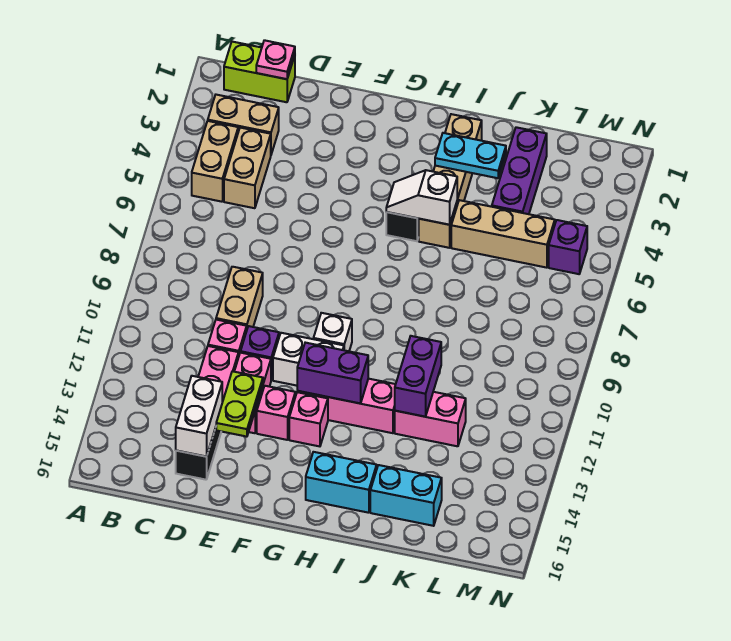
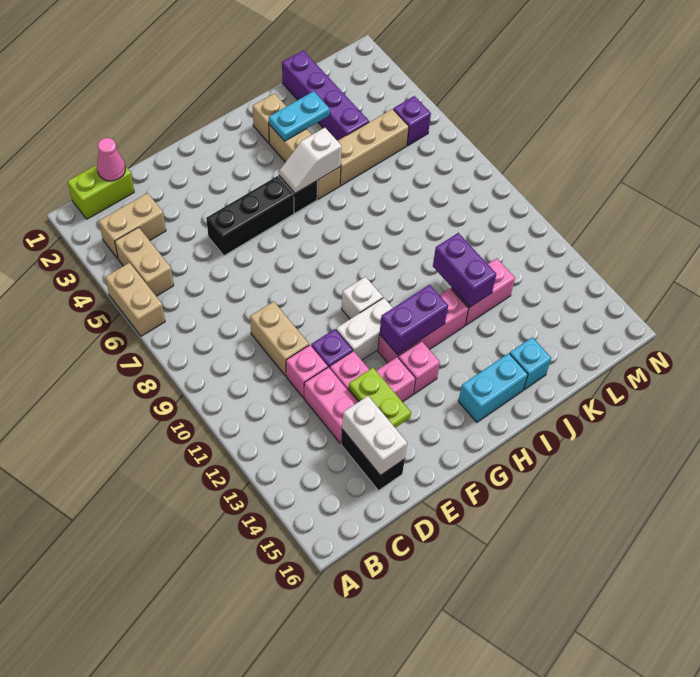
pink plate C1 level 2 -> pink cone C1 level 2
tan brick C4:C5 level 1 -> tan brick A5:A6 level 1
none -> black brick E5:G5 level 1
cyan brick J15:K15 level 1 -> cyan brick J15 level 1
purple brick K2:K4 level 1 -> purple brick K1:K4 level 1

